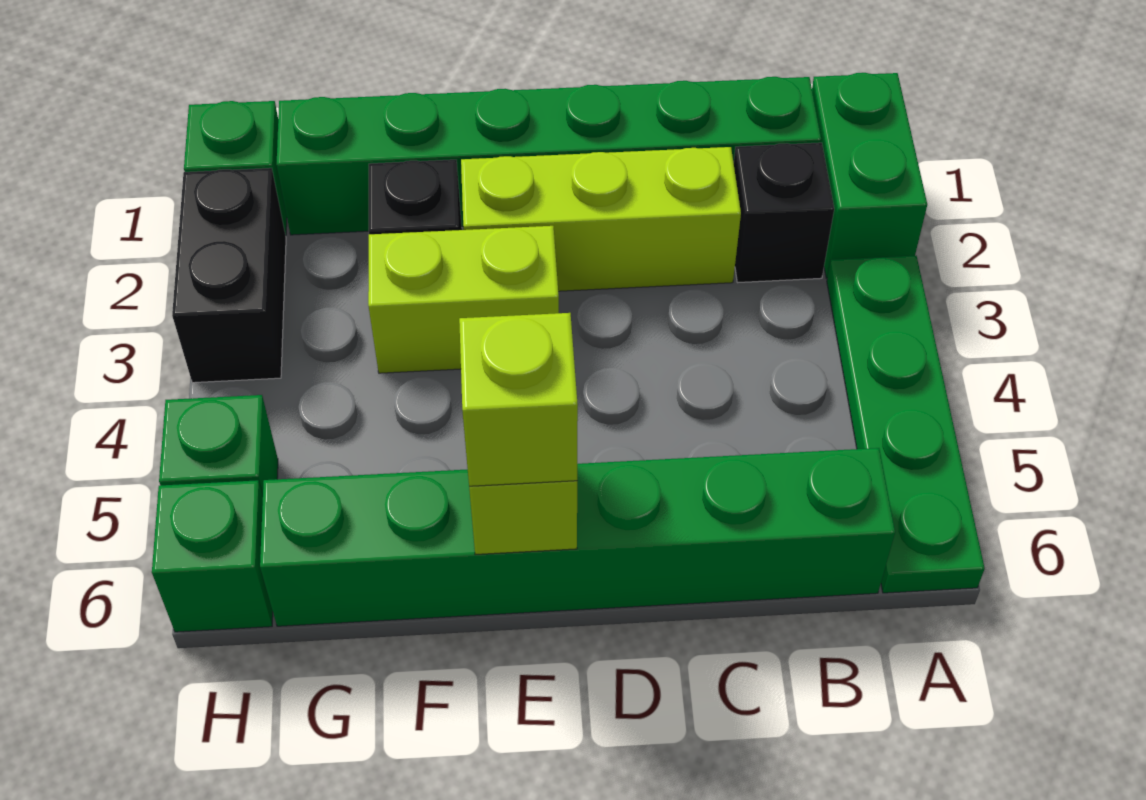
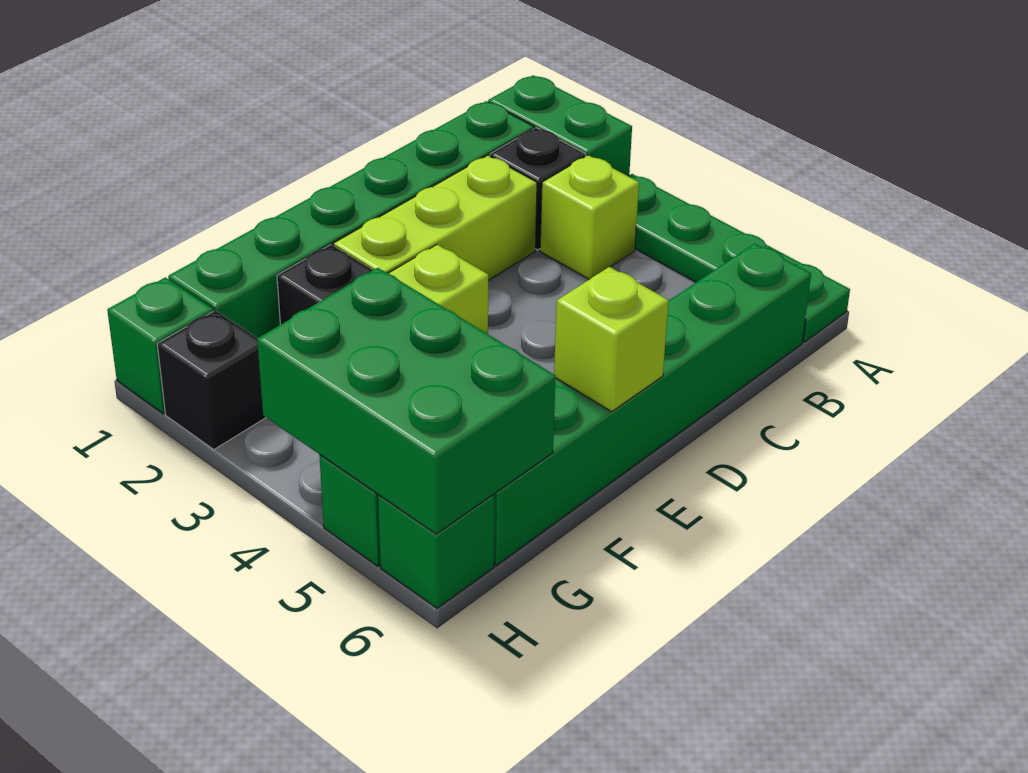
lime brick E6 level 3 -> lime brick B3 level 1
none -> green brick G4:H6 level 2
black brick H2:H3 level 1 -> black brick H2 level 1

